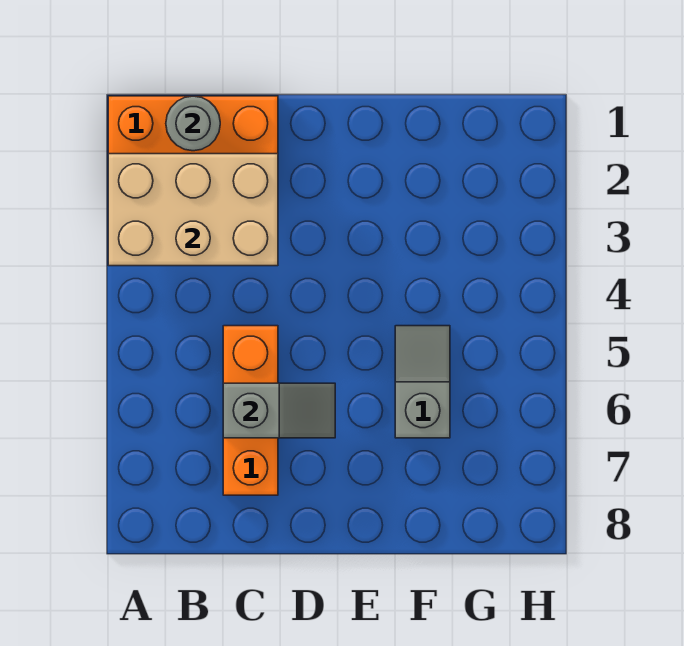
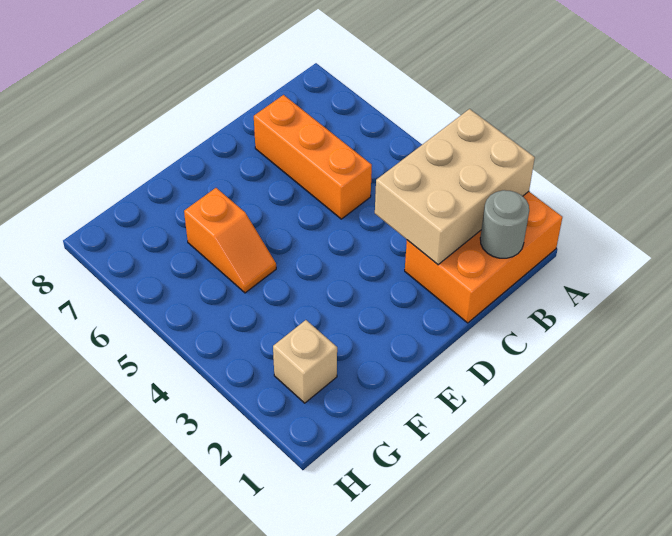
grey slope C6:D6 level 2 top C -> none
grey slope F5:F6 level 1 top 6 -> orange slope F5:F6 level 1 top 6
none -> tan brick G2 level 1

